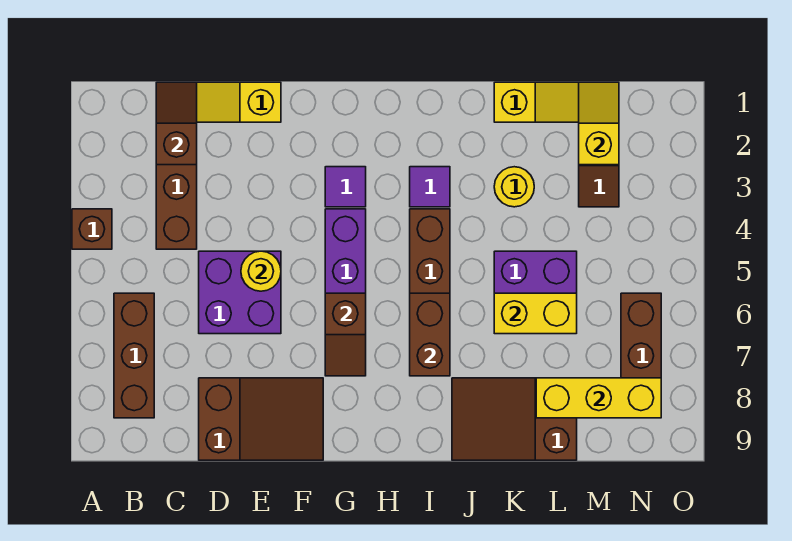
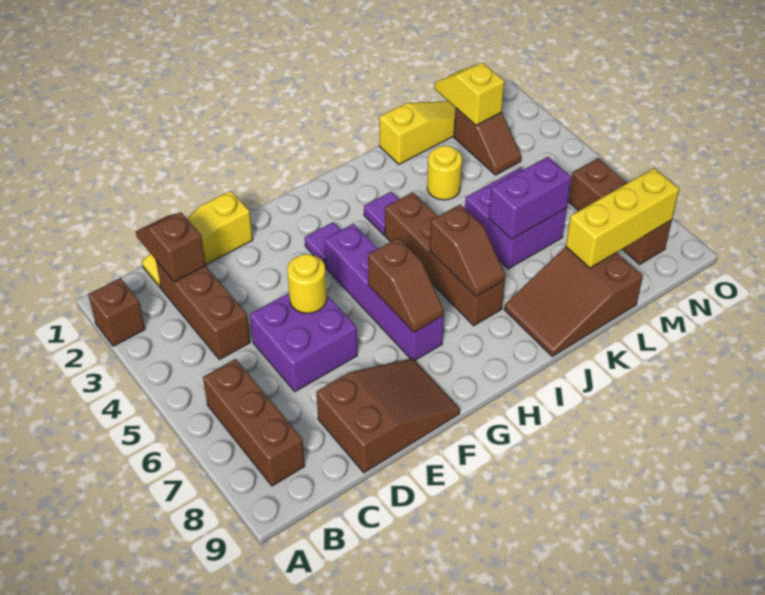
brown brick A4 level 1 -> brown brick A2 level 1
brown brick I6:I7 level 2 -> brown slope I6:I7 level 2 top 6
yellow brick K6:L6 level 2 -> purple brick K6:L6 level 2

